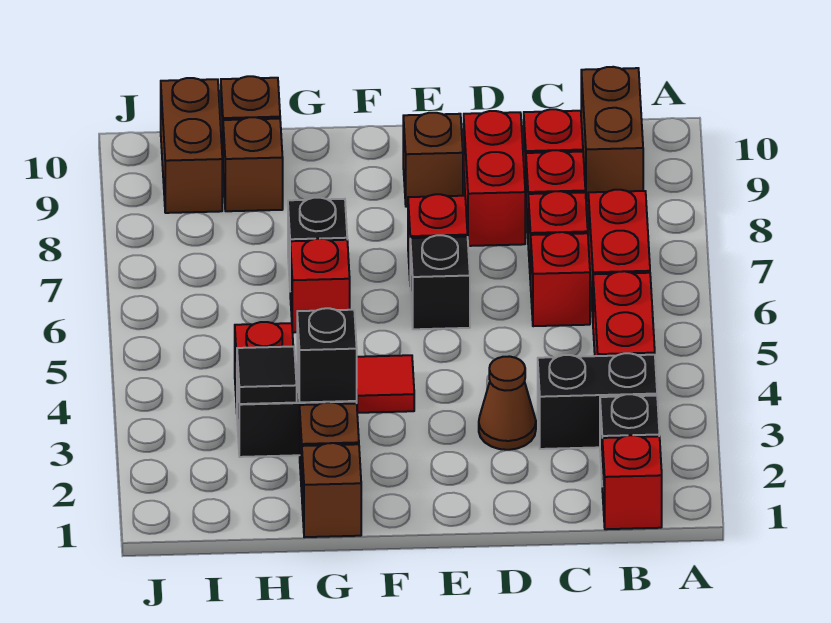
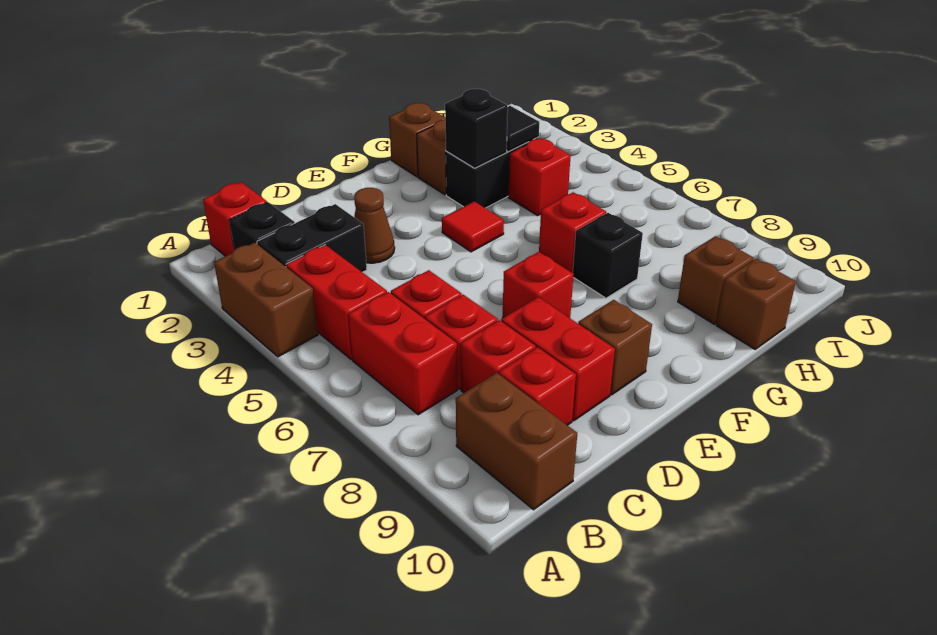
black brick E6 level 1 -> none
brown brick I9:I10 level 1 -> brown brick A3:A4 level 1

